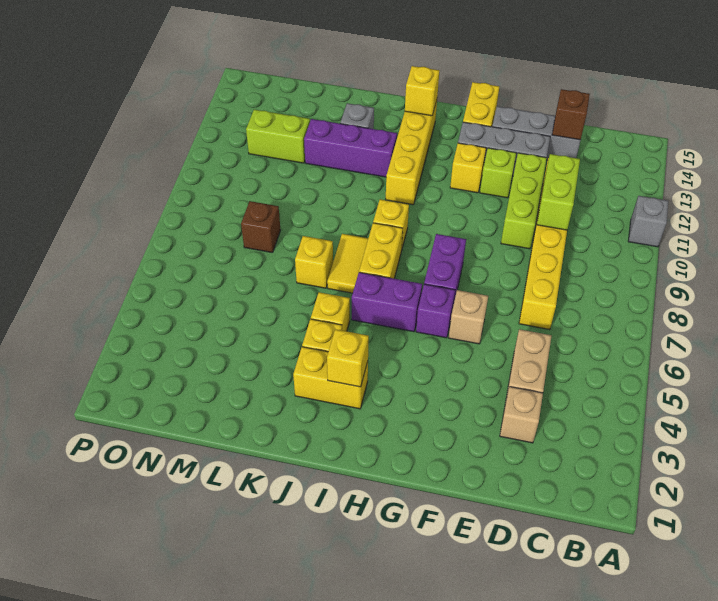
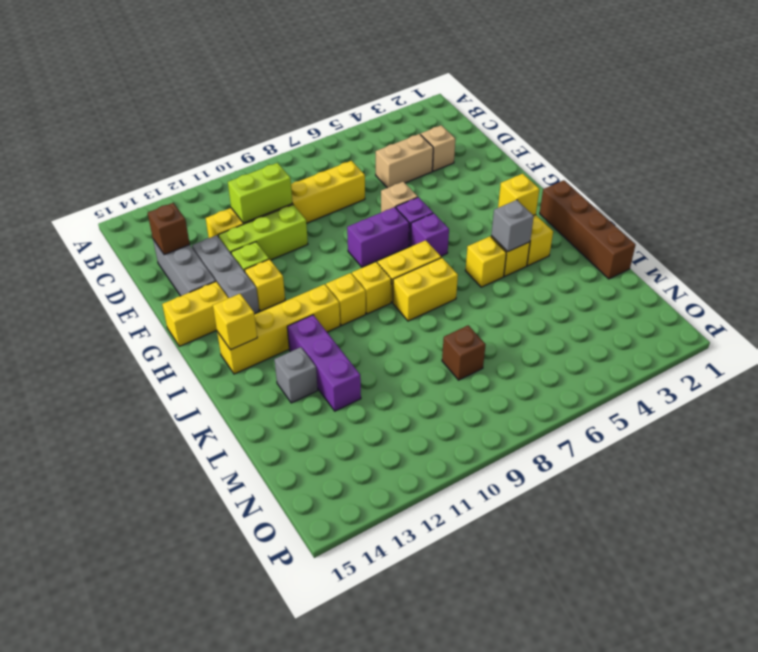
grey brick A11 level 1 -> grey brick J4 level 2
purple brick H6:I6 level 1 -> purple brick H6 level 1
none -> brown brick I1:L1 level 1
yellow tile J7:J8 level 1 -> yellow brick J7:J8 level 1
yellow brick K7 level 1 -> yellow brick I10 level 1
lime brick M12:N12 level 1 -> none

